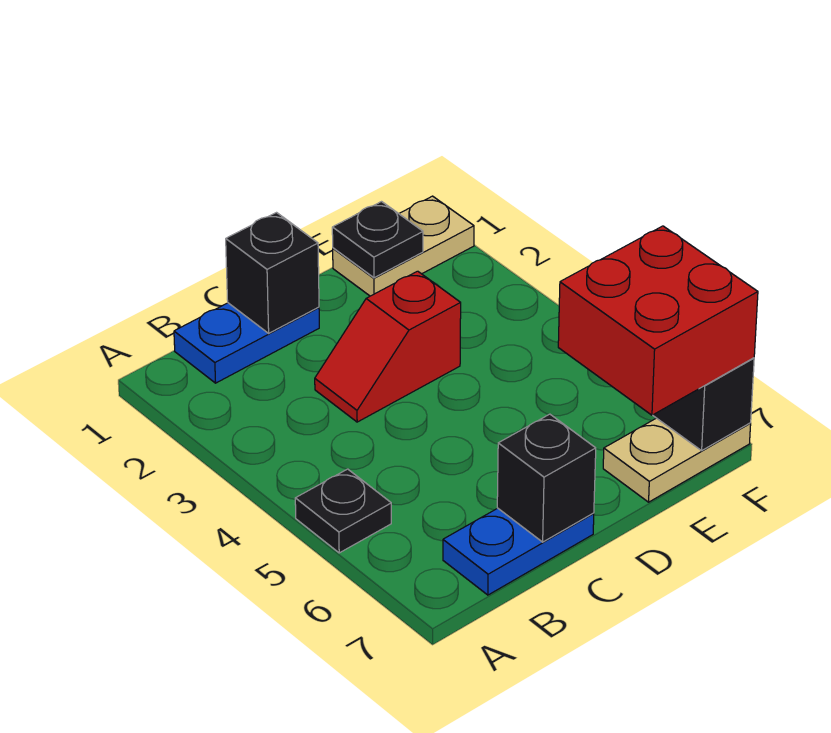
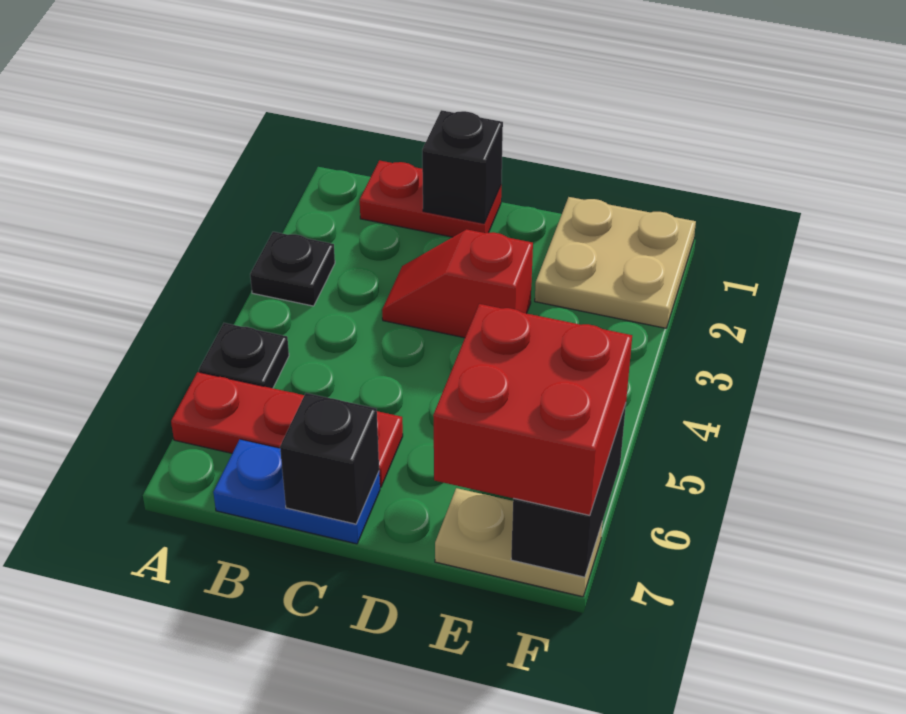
none -> red plate A6:C6 level 1
blue plate B1:C1 level 1 -> red plate B1:C1 level 1
tan plate E1:F1 level 1 -> tan plate E1:F2 level 1
black plate E1 level 2 -> black plate A3 level 1

